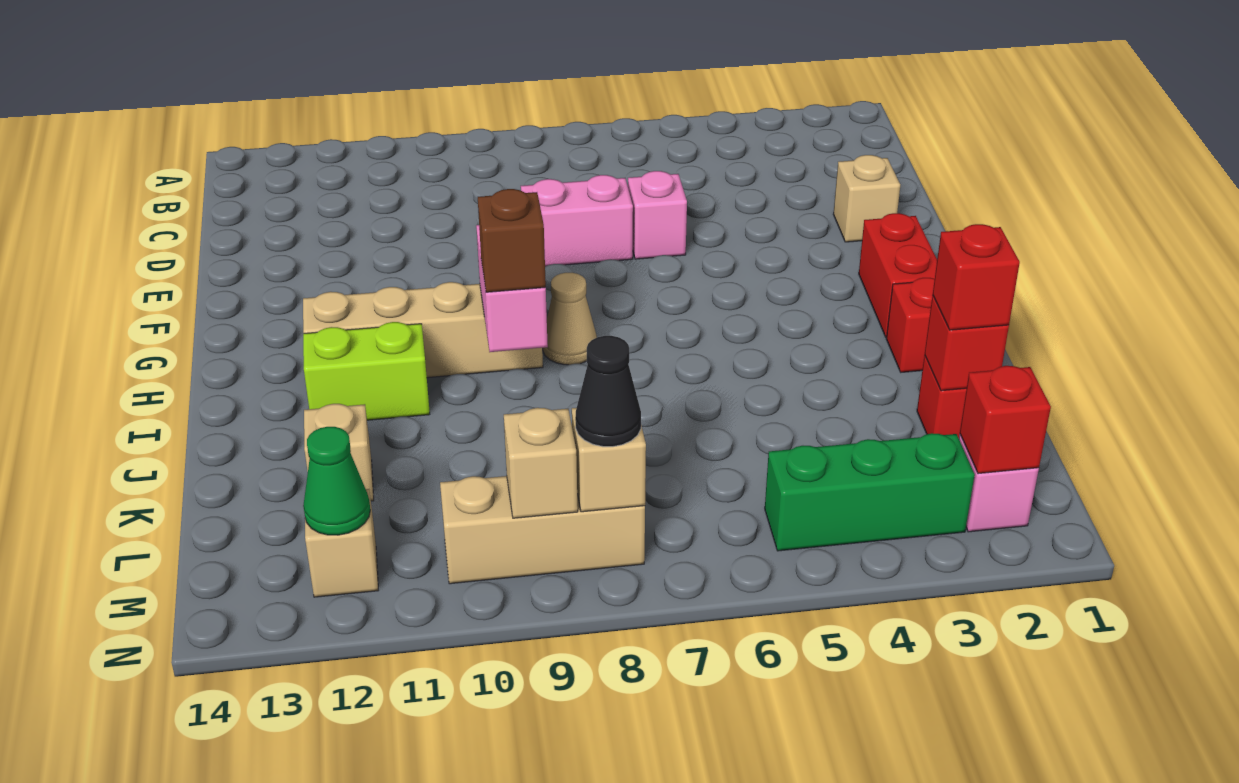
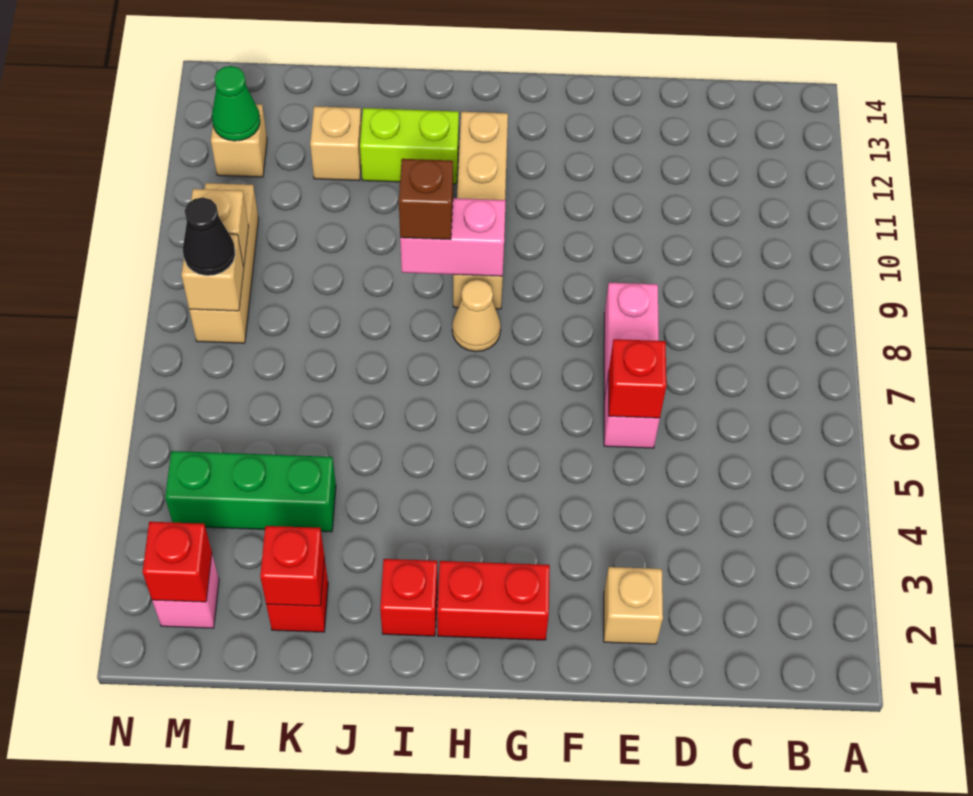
lime brick I11:I12 level 1 -> lime brick I12:J12 level 1
red brick K2 level 3 -> red brick E6 level 2
green brick M3:M5 level 1 -> green brick K4:M4 level 1

